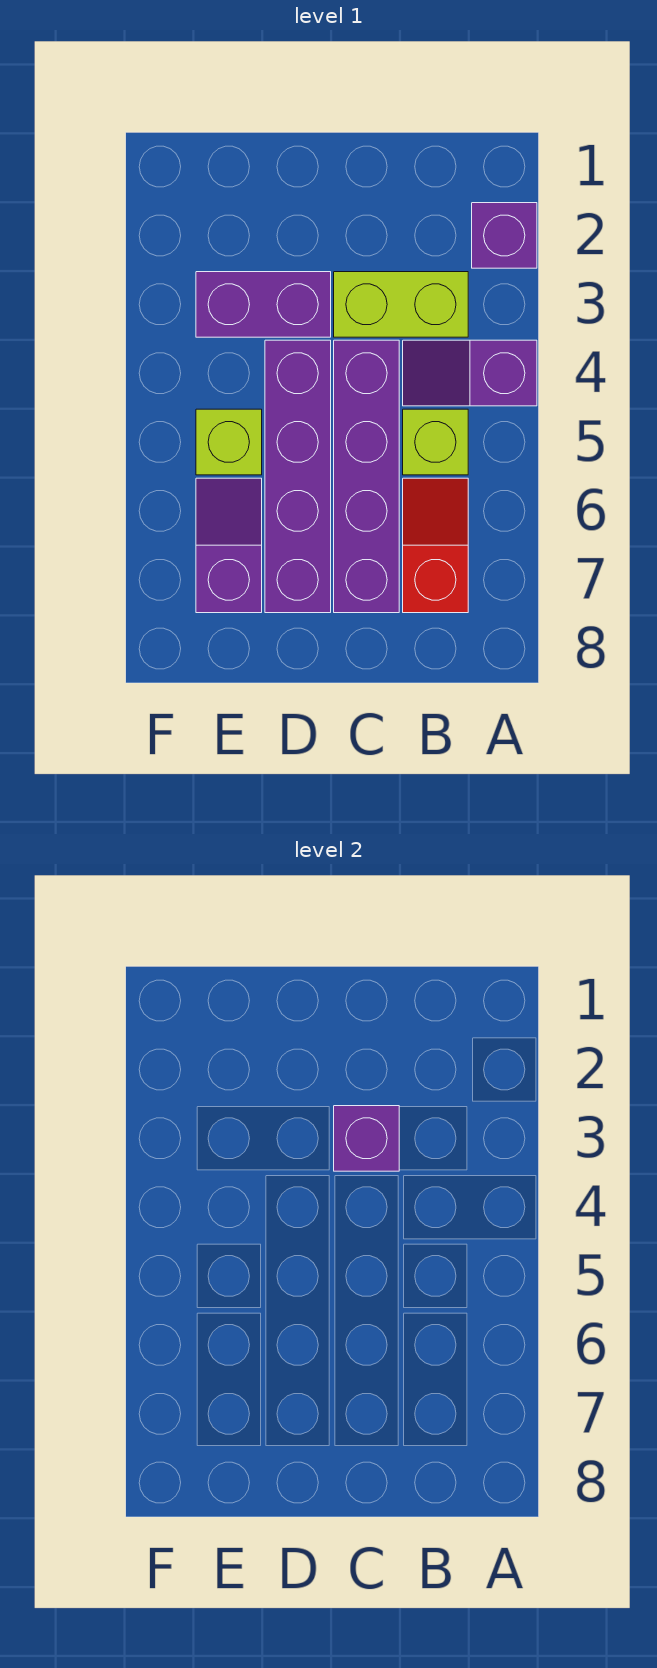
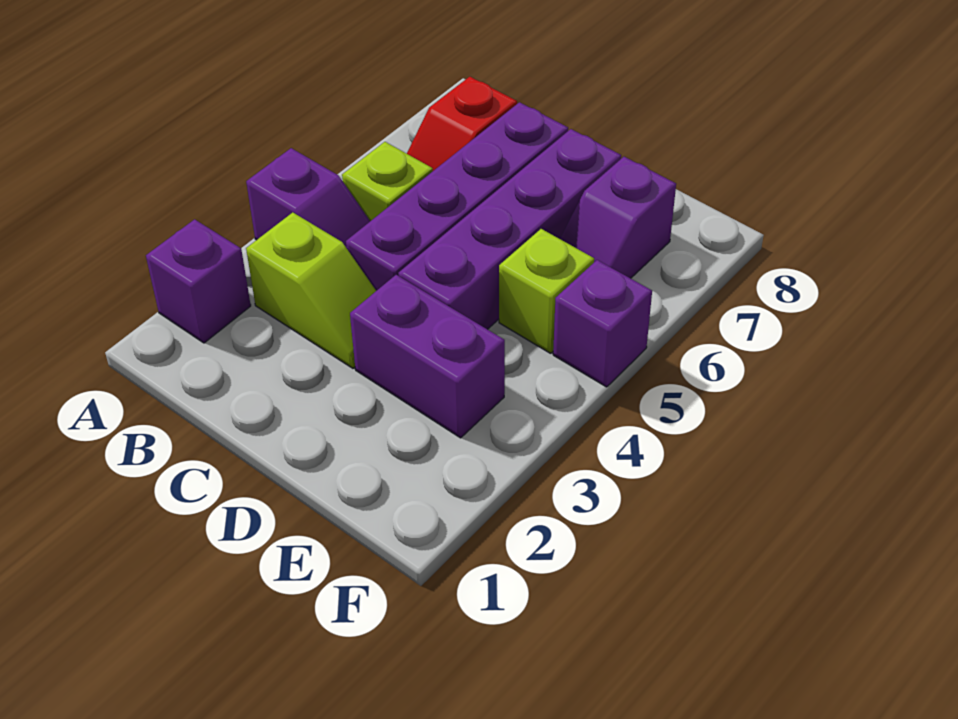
lime brick B3:C3 level 1 -> lime slope B3:C3 level 1 top B
purple brick C3 level 2 -> purple brick F5 level 1

